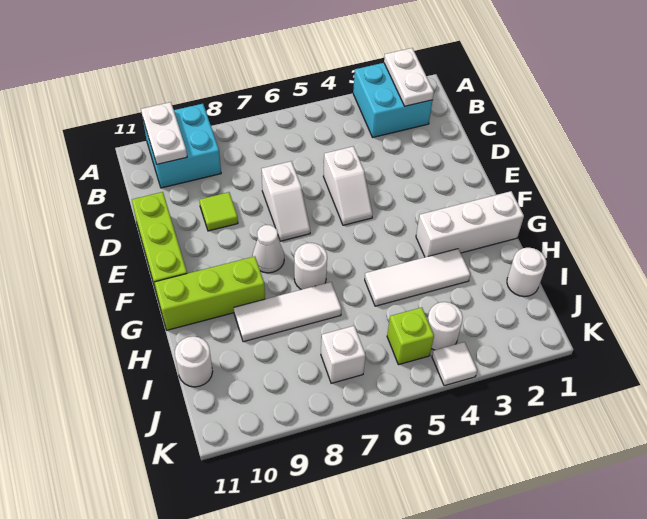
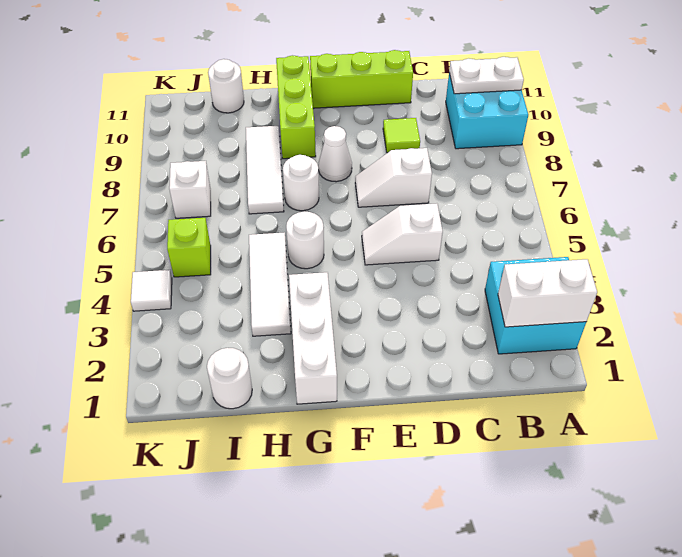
white plate A2:B2 level 2 -> white brick A2:B2 level 2
white round brick J4 level 1 -> white round brick G5 level 1

